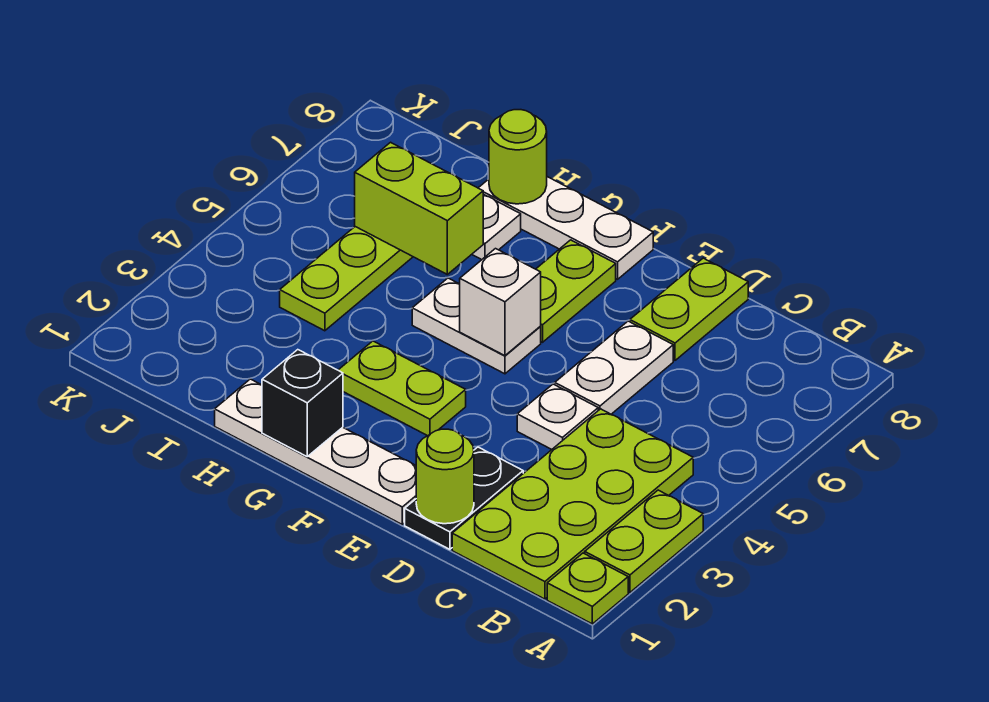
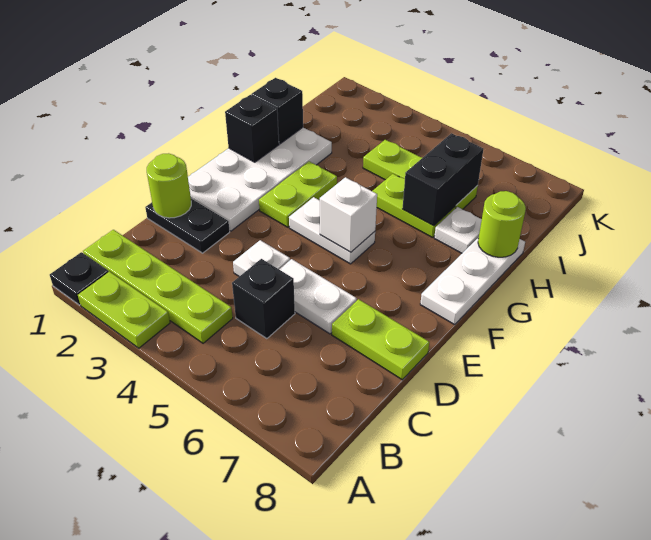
lime plate A1 level 1 -> black plate A1 level 1
lime plate B1:C4 level 1 -> lime plate B1:B4 level 1
none -> black brick C5 level 1
white plate E1:H1 level 1 -> white plate E1:H2 level 1
white plate F5:G5 level 1 -> white plate F4:F5 level 1
lime plate F6:F7 level 1 -> lime plate H5:H6 level 1
none -> black brick H1 level 2
lime brick H6:I6 level 2 -> black brick H6:I6 level 2

